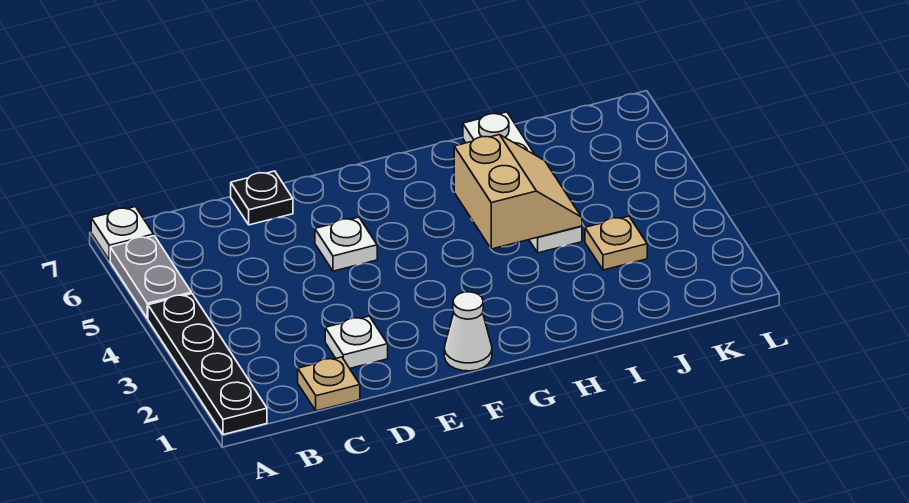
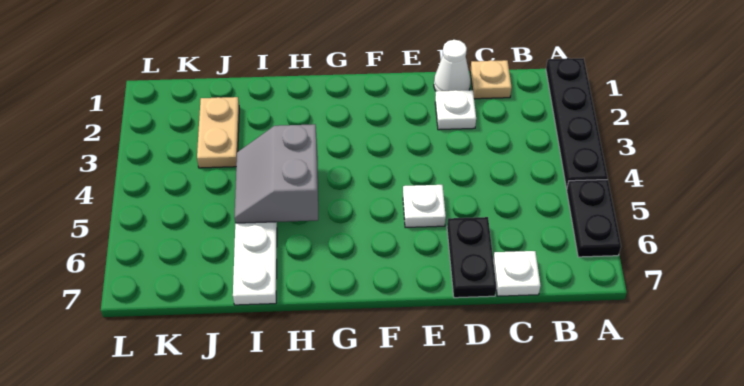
grey plate A5:A6 level 1 -> black plate A5:A6 level 1
white plate A7 level 1 -> white plate C7 level 1
black plate D7 level 1 -> black plate D6:D7 level 1
white cone F1 level 1 -> white cone D1 level 1
tan slope H4:I5 level 2 top H -> grey slope H4:I5 level 2 top H
tan plate J3 level 1 -> tan plate J2:J3 level 1

